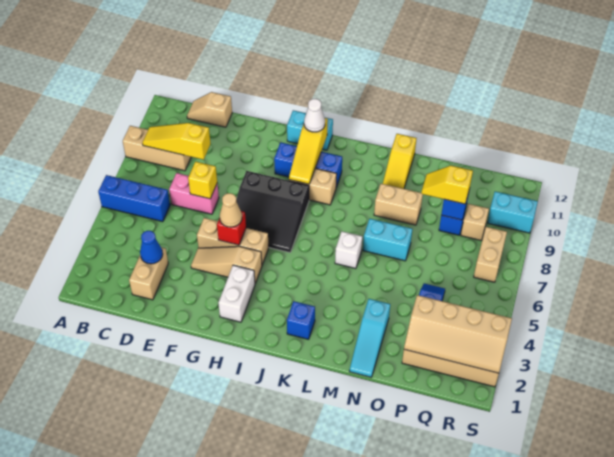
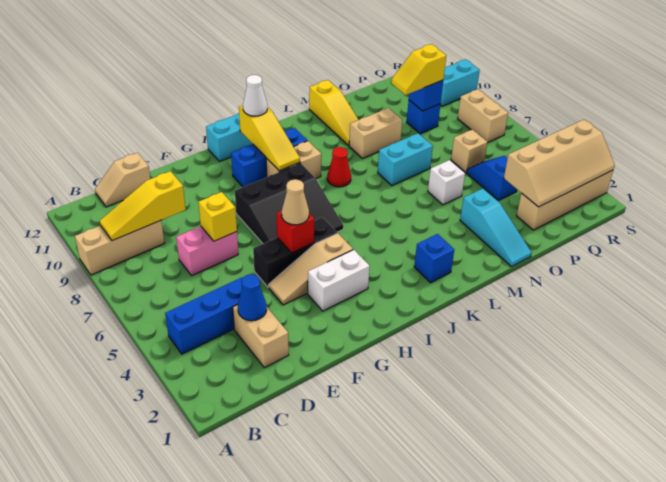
blue brick A6:C6 level 1 -> blue brick B4:D4 level 1
tan brick F5:H5 level 1 -> black brick F5:H5 level 1
white brick H2:H3 level 1 -> white brick G3:H3 level 1
none -> red cone K8 level 1
white brick L6 level 1 -> white brick N5 level 1
tan brick Q9 level 1 -> tan brick P6 level 1

